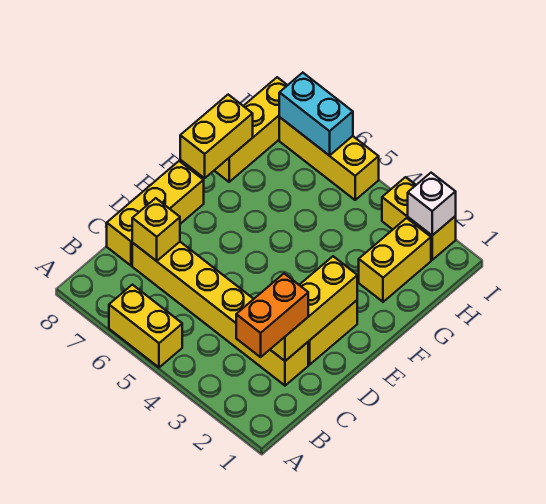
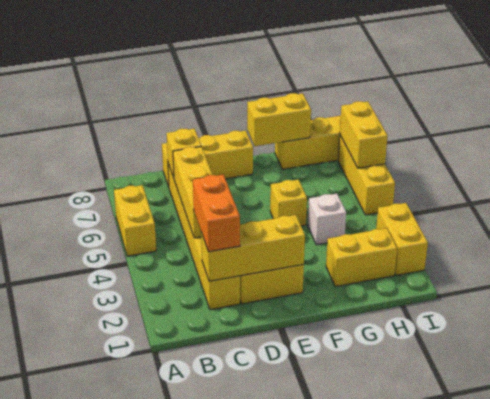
orange brick B2:C2 level 3 -> orange brick C2:C3 level 3
none -> yellow brick C4:C6 level 2
none -> yellow brick F5 level 1
white brick I2 level 2 -> white brick G4 level 1
cyan brick I6:I7 level 2 -> yellow brick I6:I7 level 2

